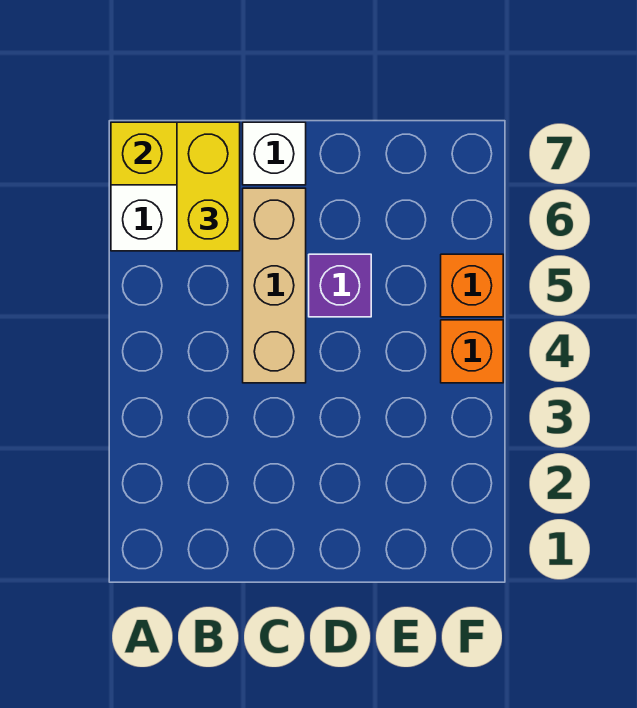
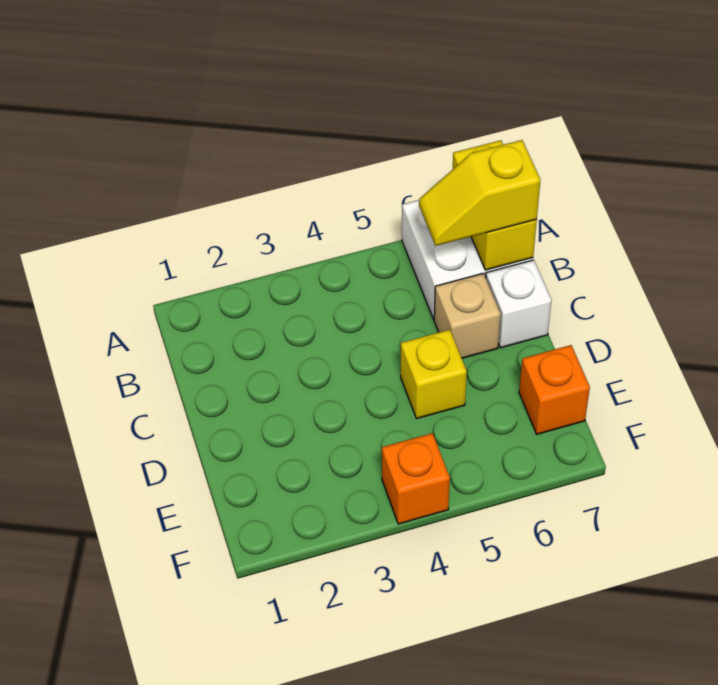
yellow brick B6:B7 level 3 -> yellow slope B6:B7 level 3 top 7
tan brick C4:C6 level 1 -> tan brick C6 level 1
purple brick D5 level 1 -> yellow brick D5 level 1
orange brick F5 level 1 -> orange brick E7 level 1

